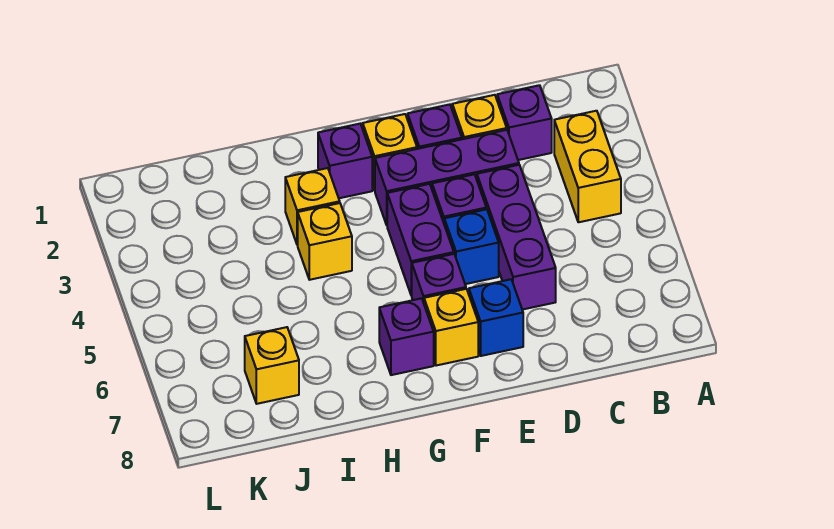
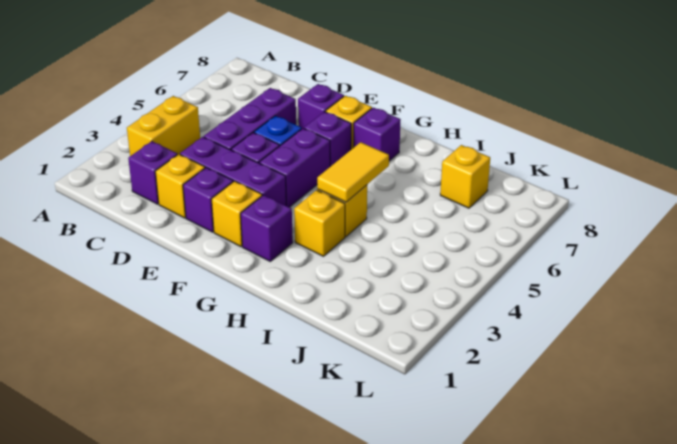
blue brick E7 level 1 -> purple brick E7 level 1
none -> yellow tile H4:H5 level 2

